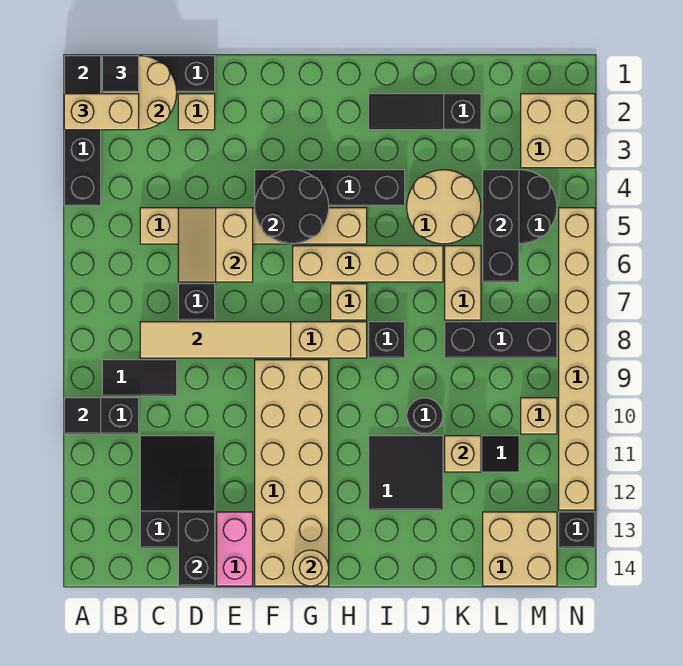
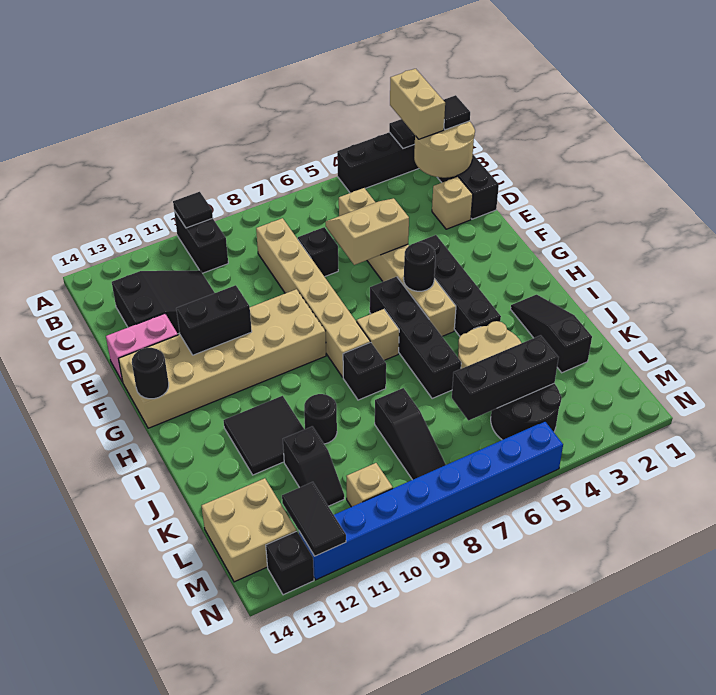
black tile B9:C9 level 1 -> black tile M12:N12 level 2
tan tile C8:F8 level 2 -> none
black brick D13:D14 level 2 -> black brick F11:F12 level 2
black round brick F4:G5 level 2 -> black round brick G5 level 2
tan brick G6:J6 level 1 -> black brick G6:J6 level 1
tan round brick G14 level 2 -> black round brick G14 level 2
tan brick K6:K7 level 1 -> none
black brick K8:M8 level 1 -> black slope K8:M8 level 1 top K
tan brick K11 level 2 -> none
tan brick M2:N3 level 1 -> none
tan brick N5:N12 level 1 -> blue brick N5:N12 level 1

